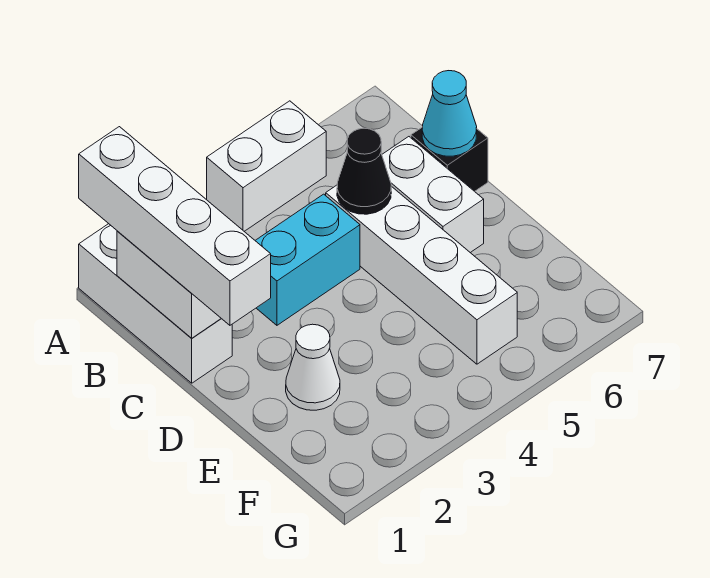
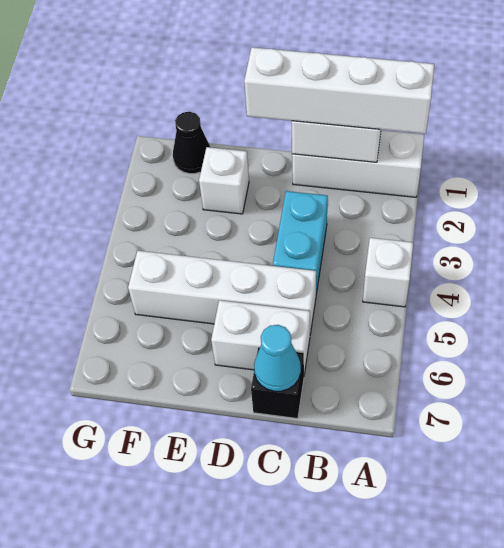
white brick A4:A5 level 1 -> white brick A4 level 1
black cone C5 level 2 -> black cone F1 level 1
white cone E2 level 1 -> white brick E2 level 1

